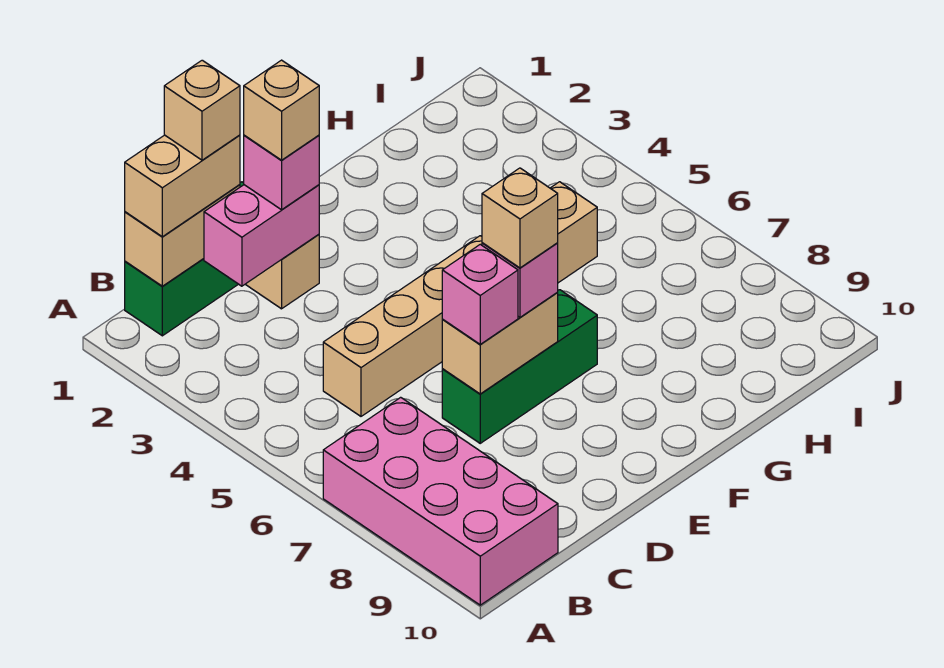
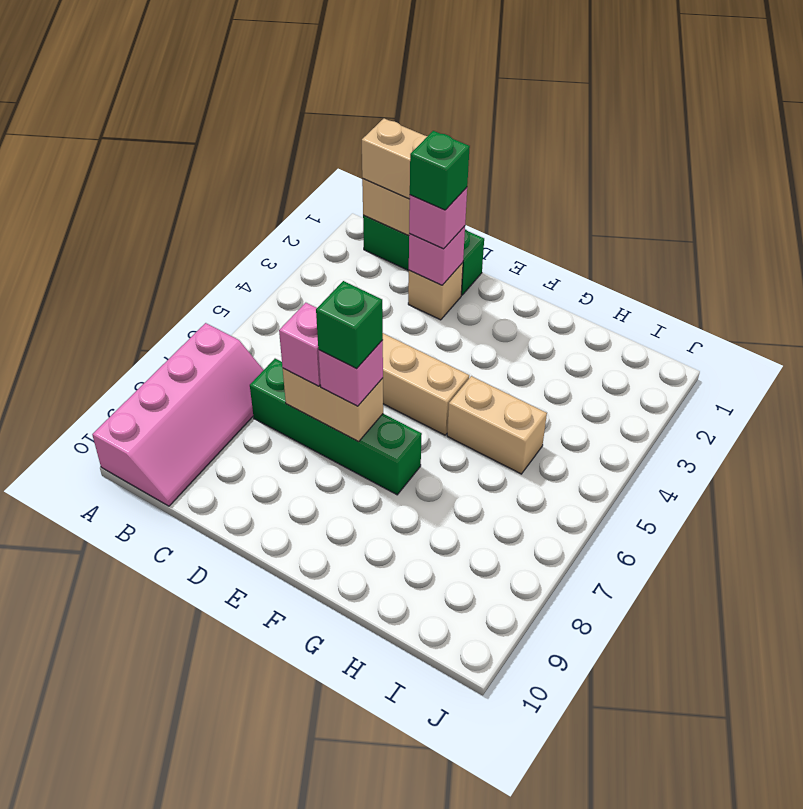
pink brick A7:B10 level 1 -> pink slope A7:B10 level 1 top A
tan brick C1 level 4 -> none
pink brick C2:D2 level 2 -> pink brick D2 level 2
tan brick D2 level 4 -> green brick D2 level 4
green brick D7:F7 level 1 -> green brick C7:F7 level 1
tan brick E7 level 4 -> green brick E7 level 4

